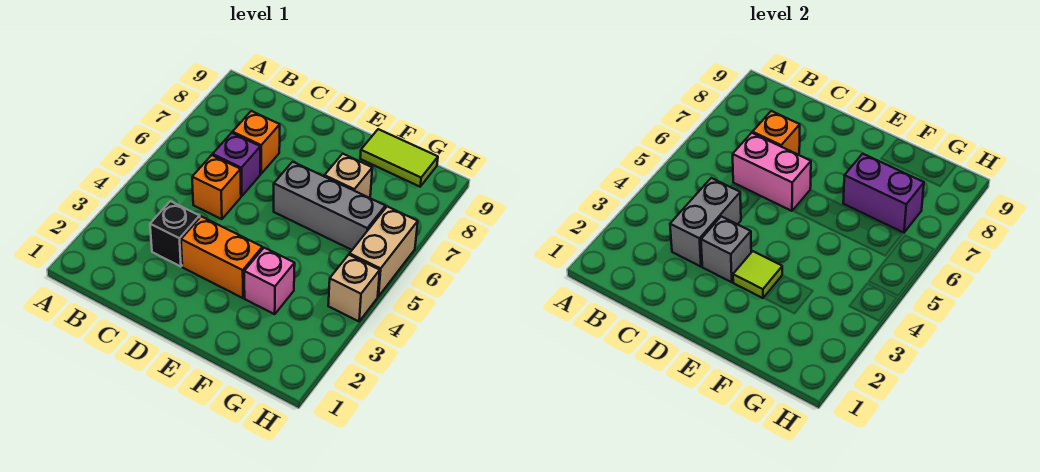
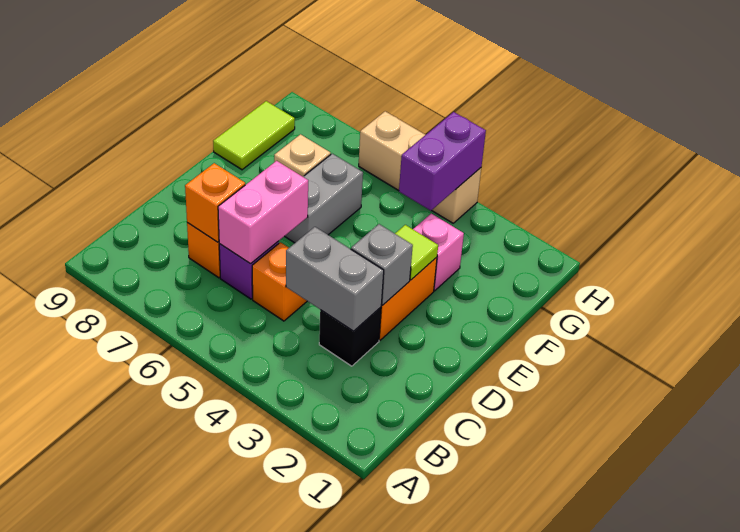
grey brick E6:G6 level 1 -> grey brick E6:F6 level 1
purple brick F7:G7 level 2 -> purple brick G4:H4 level 2

